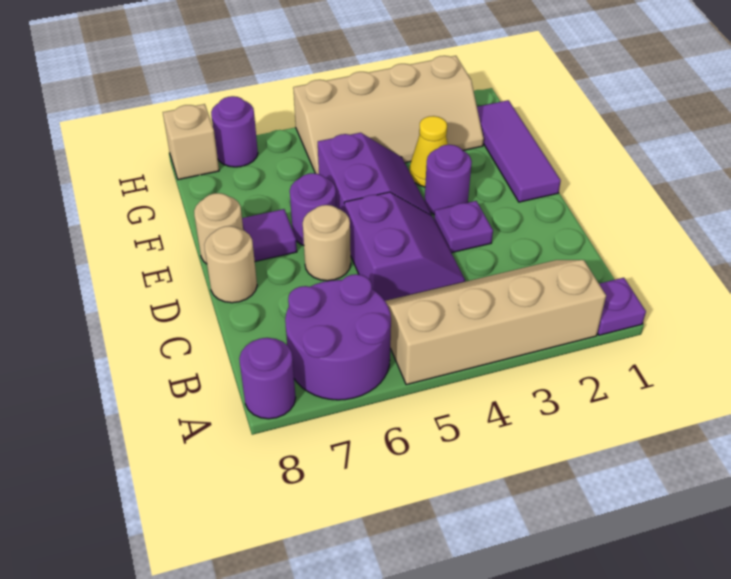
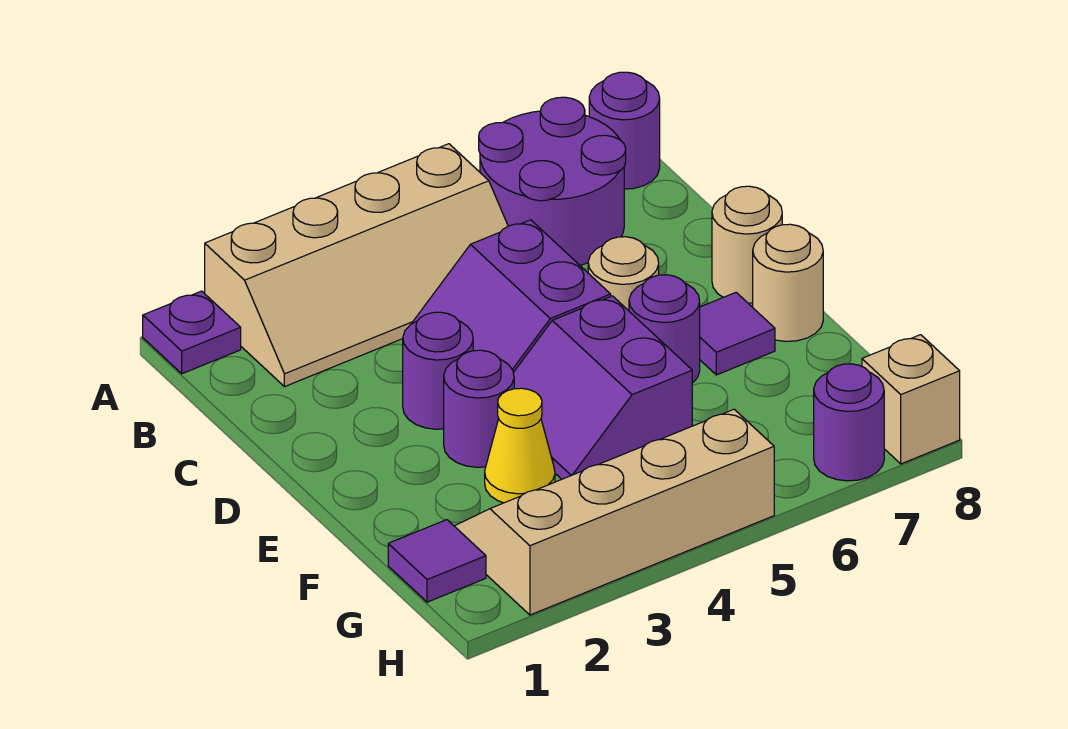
purple plate D3 level 1 -> purple round brick D3 level 1
purple tile E1:G1 level 1 -> purple tile G1 level 1

